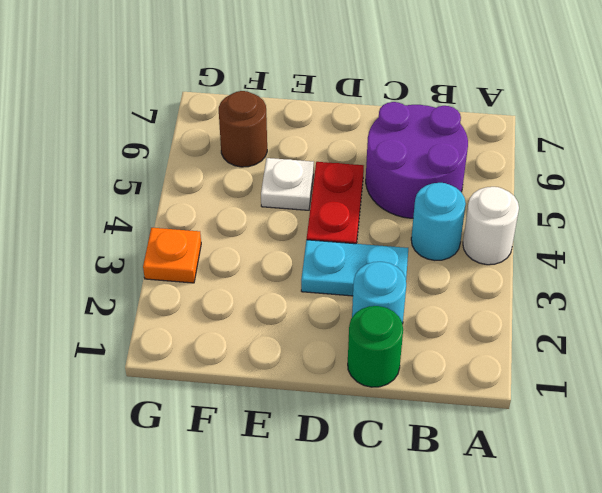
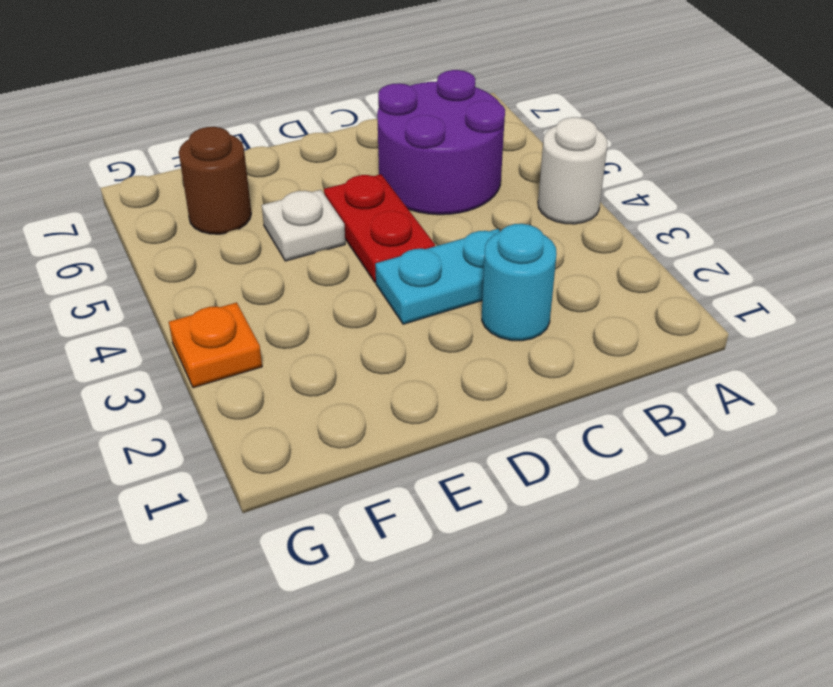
cyan round brick B4 level 1 -> none
green round brick C1 level 1 -> none

